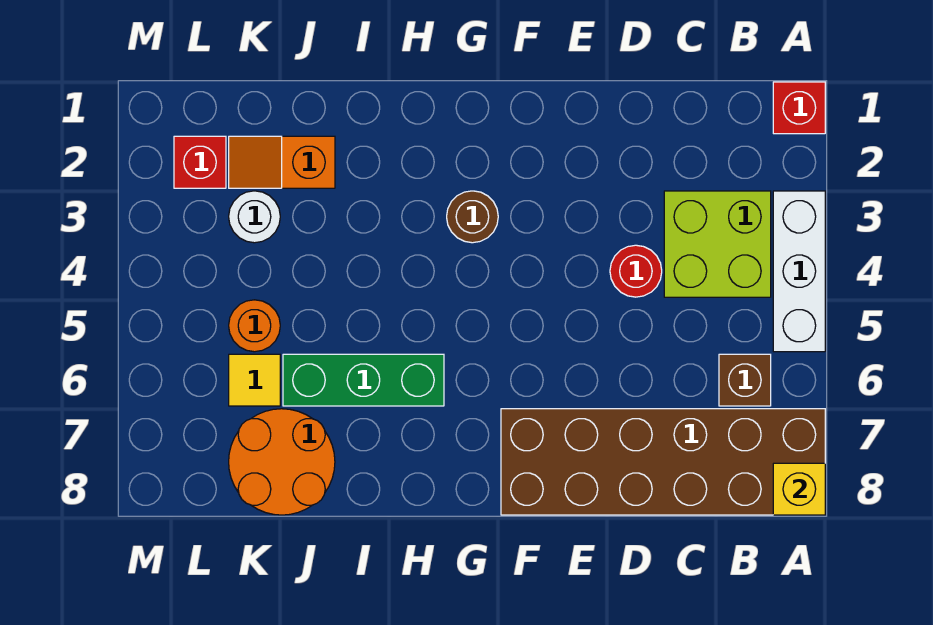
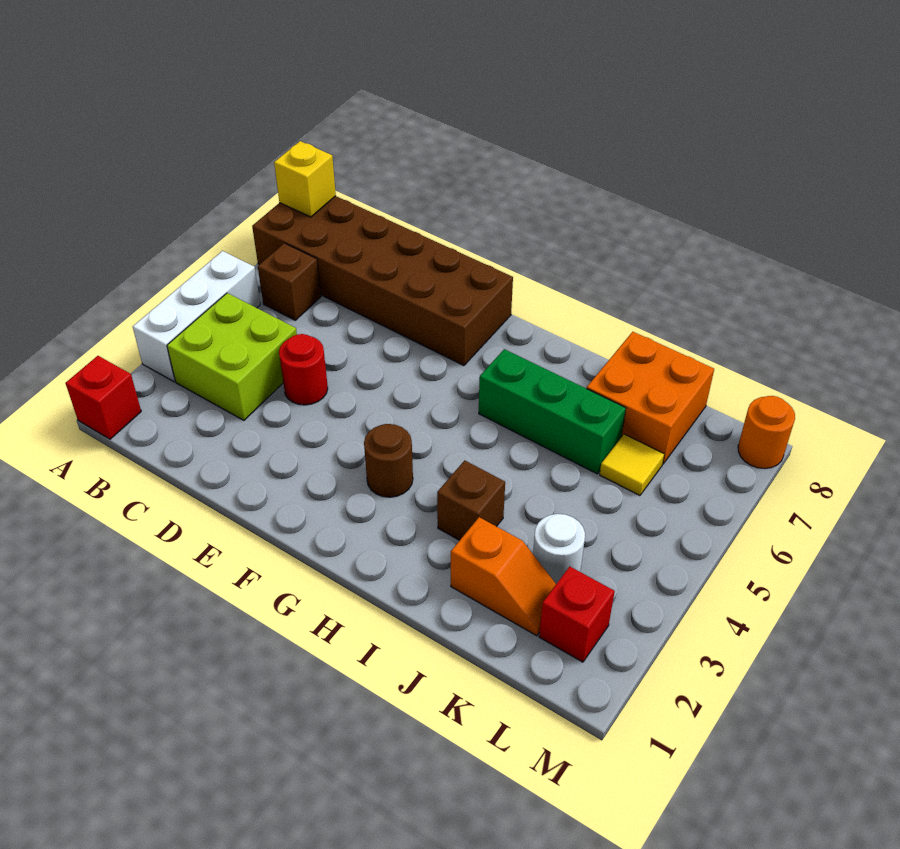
none -> brown brick I3 level 1
orange round brick J7:K8 level 1 -> orange brick J7:K8 level 1
orange round brick K5 level 1 -> orange round brick M8 level 1

